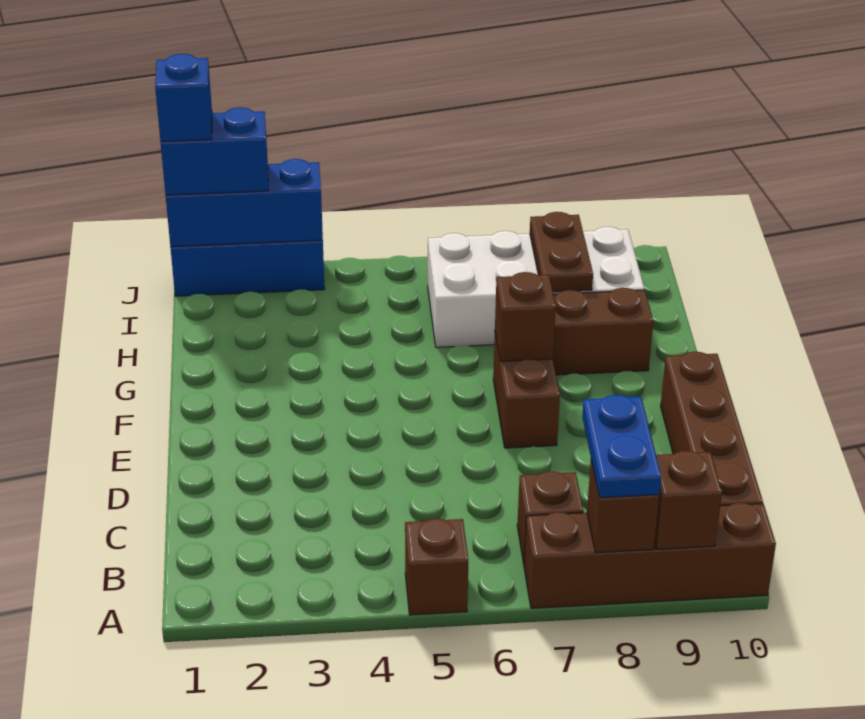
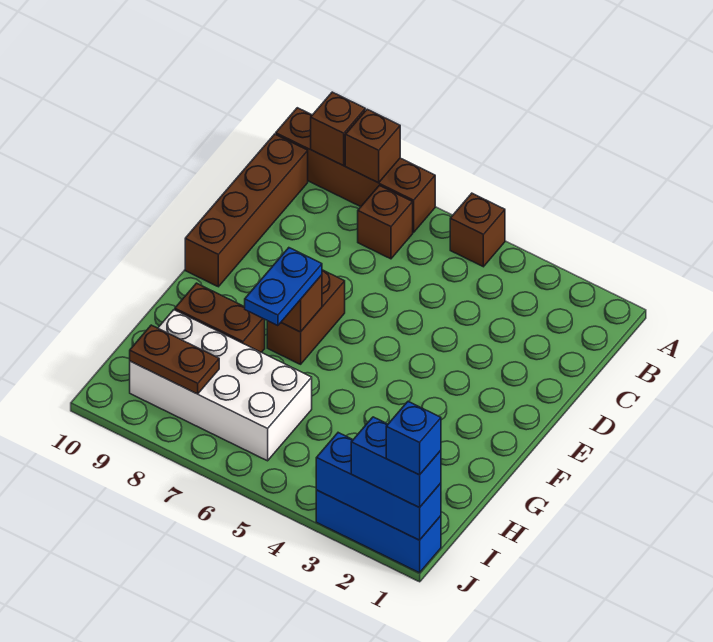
blue plate A8:B8 level 3 -> blue plate F7:G7 level 3
brown plate H8:I8 level 2 -> brown plate I8:I9 level 2

